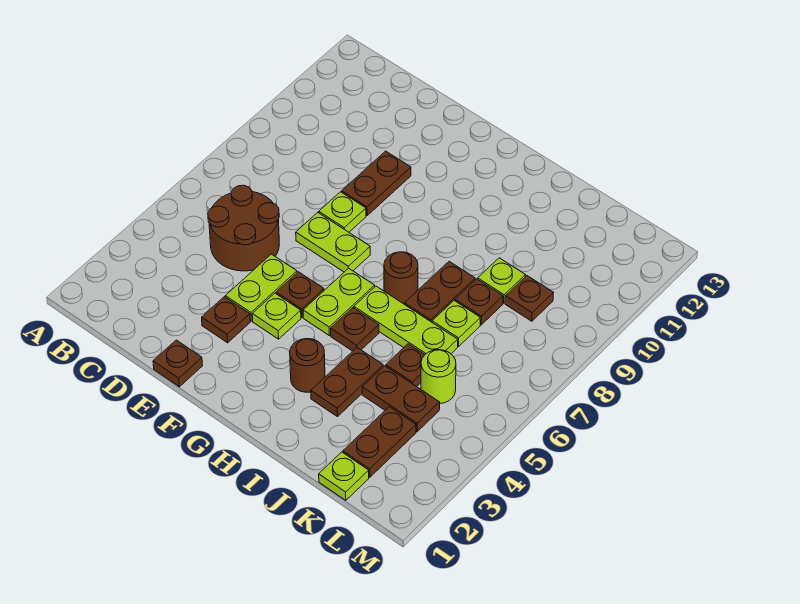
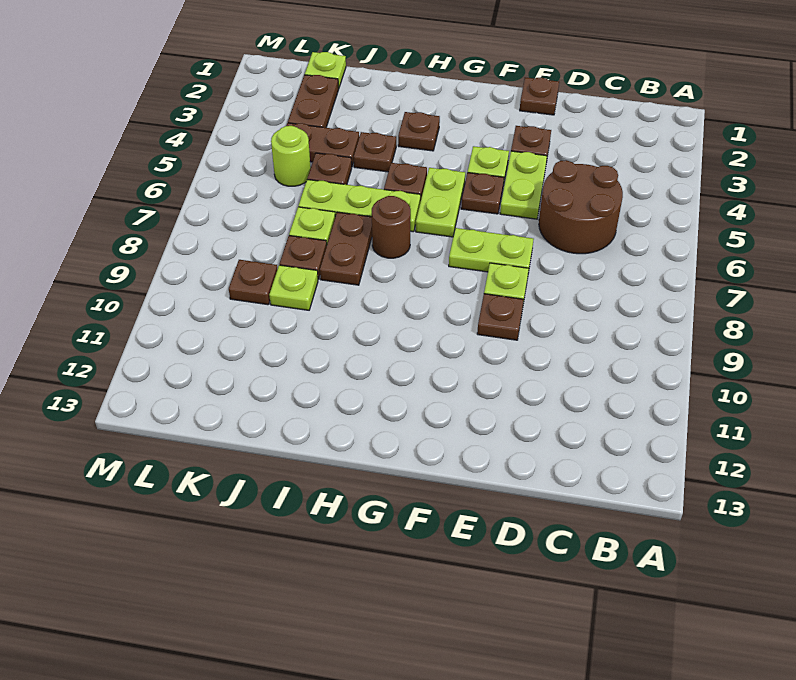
brown plate E9:E10 level 1 -> brown plate E9 level 1
brown round brick H3 level 1 -> brown plate H3 level 1
brown plate I3:I4 level 1 -> brown plate I4 level 1

